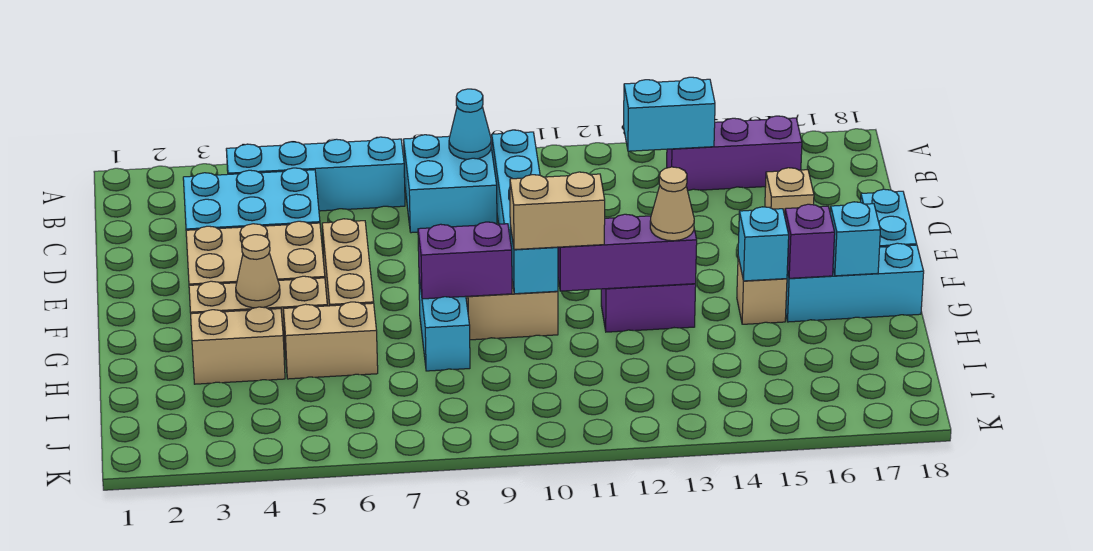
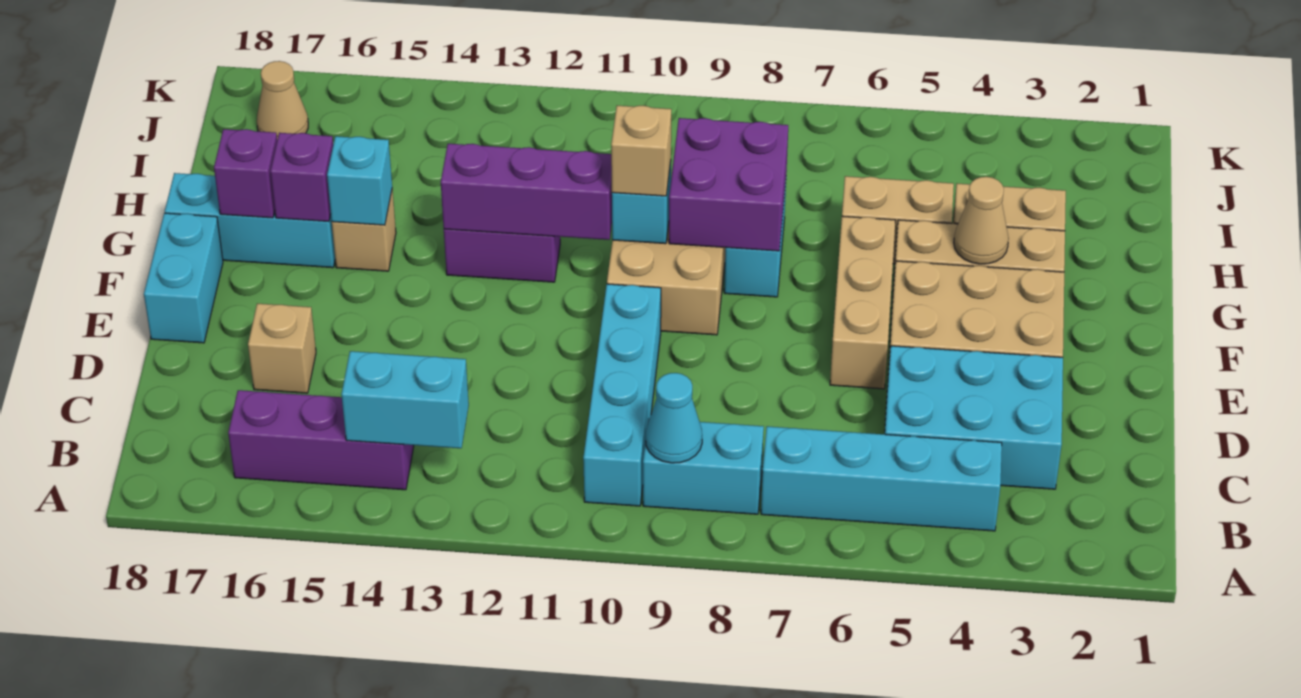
cyan brick B8:C9 level 1 -> cyan brick B8:B9 level 1
purple brick G8:G9 level 2 -> purple brick G8:H9 level 2
tan brick G10:G11 level 3 -> tan brick G10 level 3
tan cone G13 level 3 -> tan cone J17 level 1
cyan brick G17 level 2 -> purple brick G17 level 2

